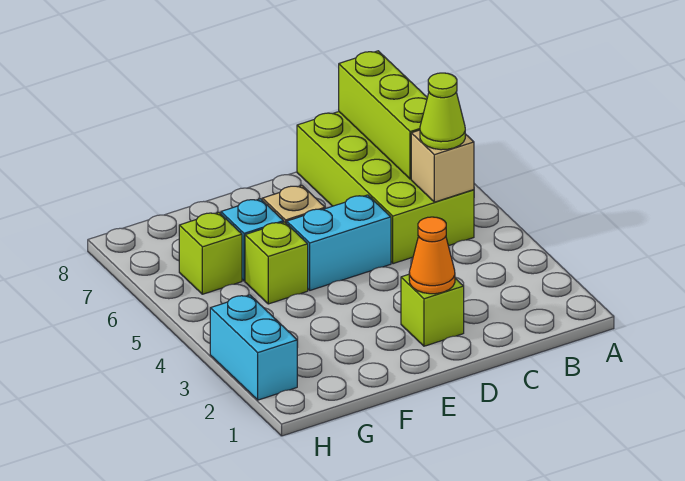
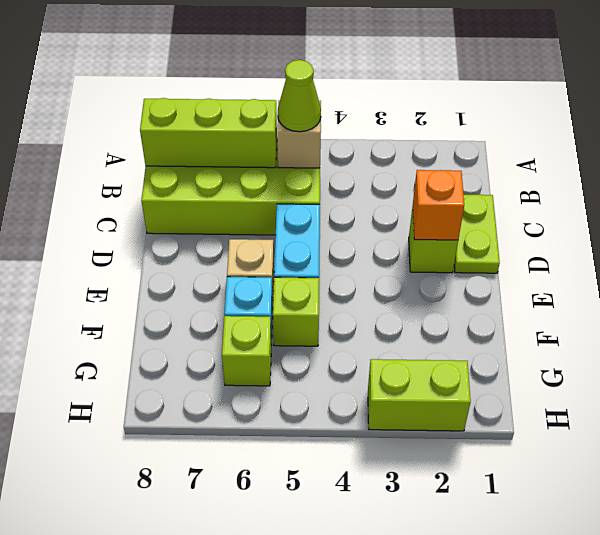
none -> lime plate C1:D1 level 1
orange cone D2 level 2 -> orange brick D2 level 2
cyan brick H2:H3 level 1 -> lime brick H2:H3 level 1

